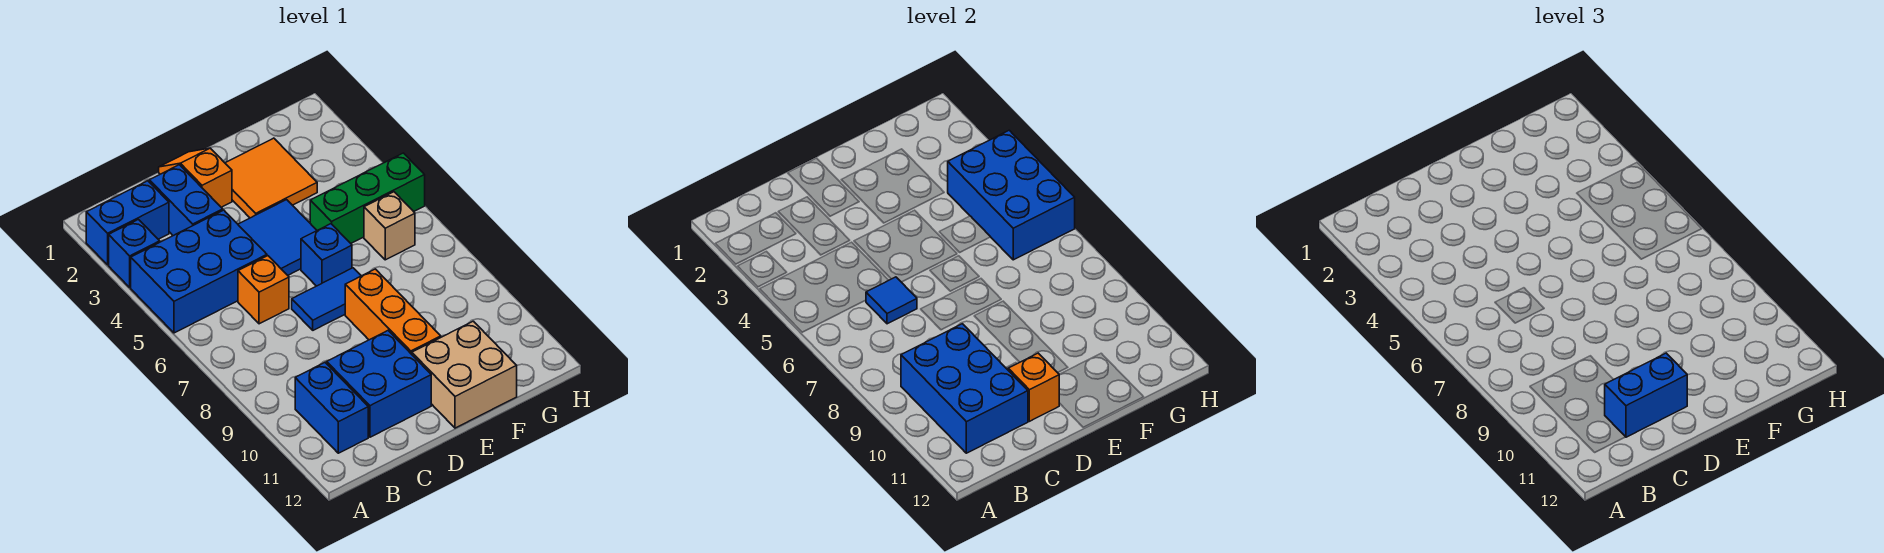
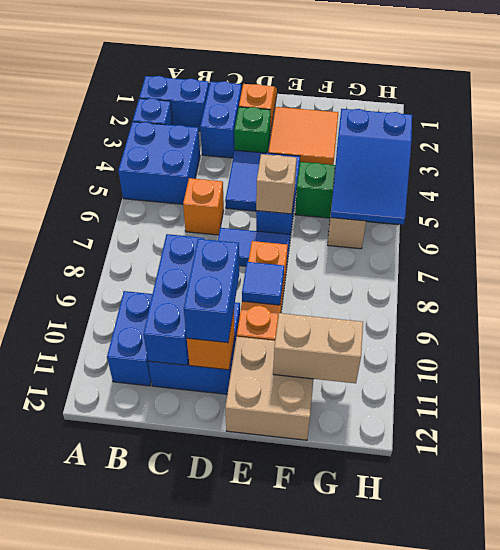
blue brick A4:C5 level 1 -> blue brick A4:B5 level 1
blue brick B9:C11 level 2 -> blue brick C9:C11 level 2
blue tile C6 level 2 -> blue tile E9 level 2
blue brick C11:D11 level 3 -> blue brick D10:D11 level 3
none -> green brick D3 level 1
none -> tan brick E6 level 2
none -> tan brick F11:G11 level 2
blue brick G4:H6 level 2 -> blue slope G4:H6 level 2 top 4

